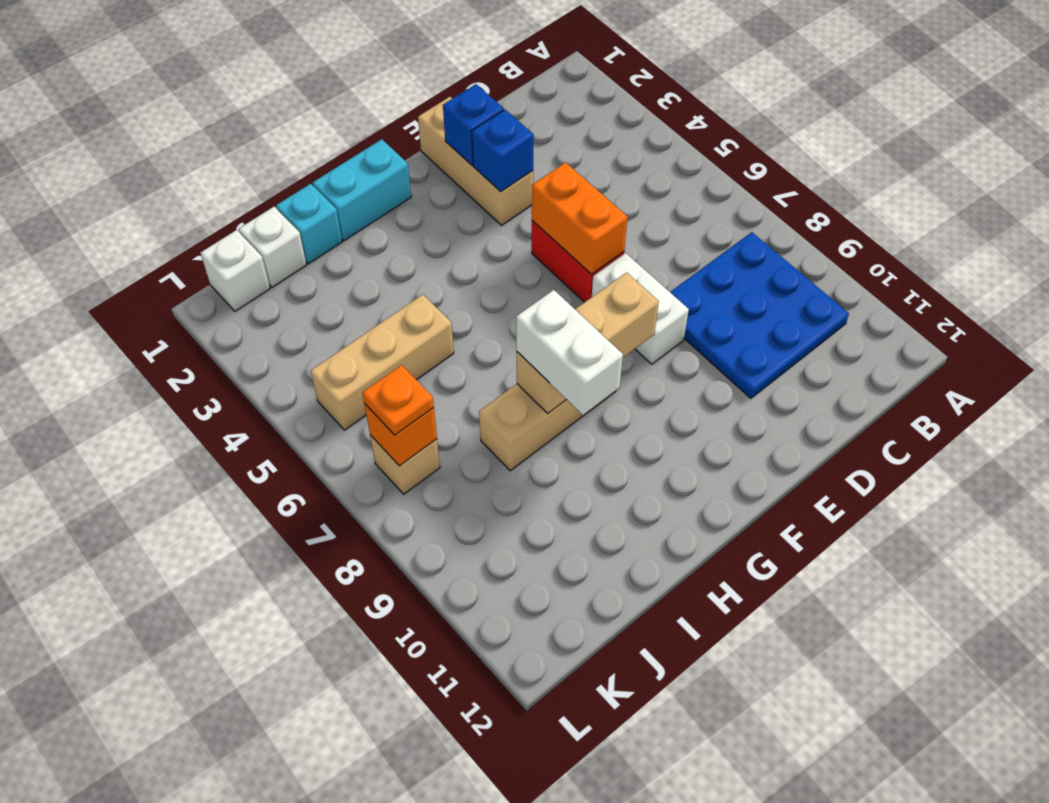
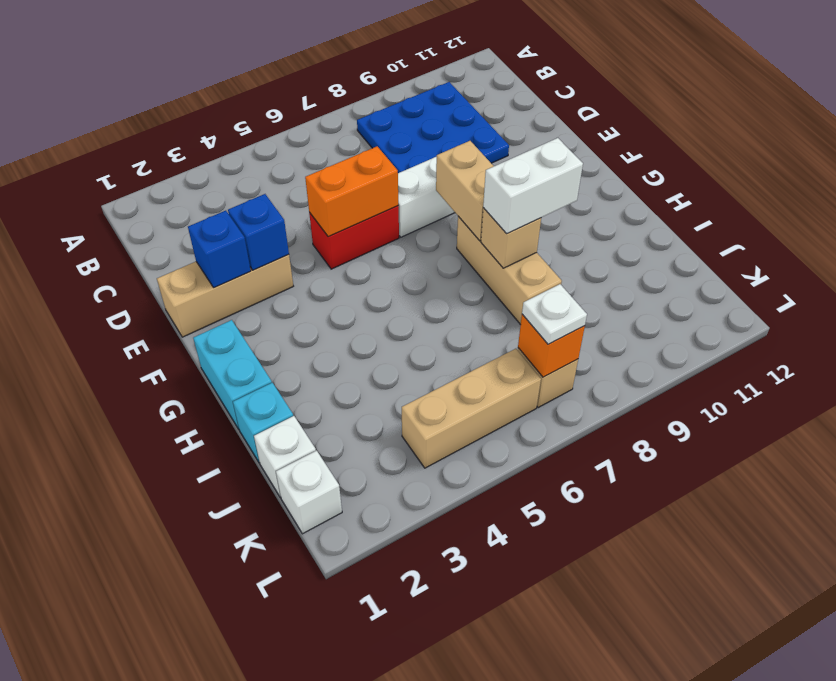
tan brick I5:K5 level 1 -> tan brick K4:K6 level 1
orange plate K7 level 3 -> white plate K7 level 3

